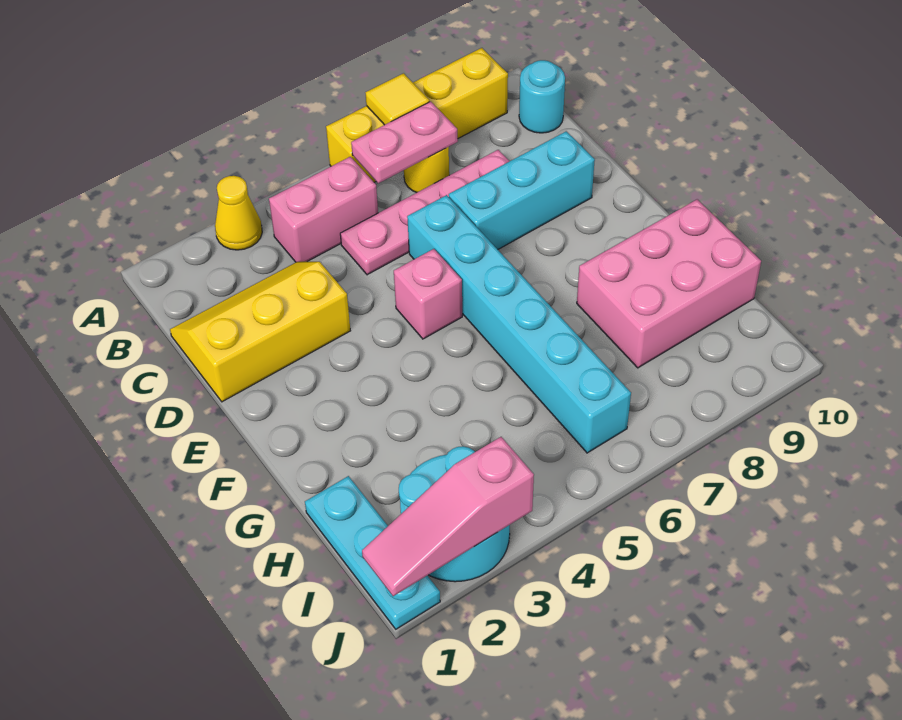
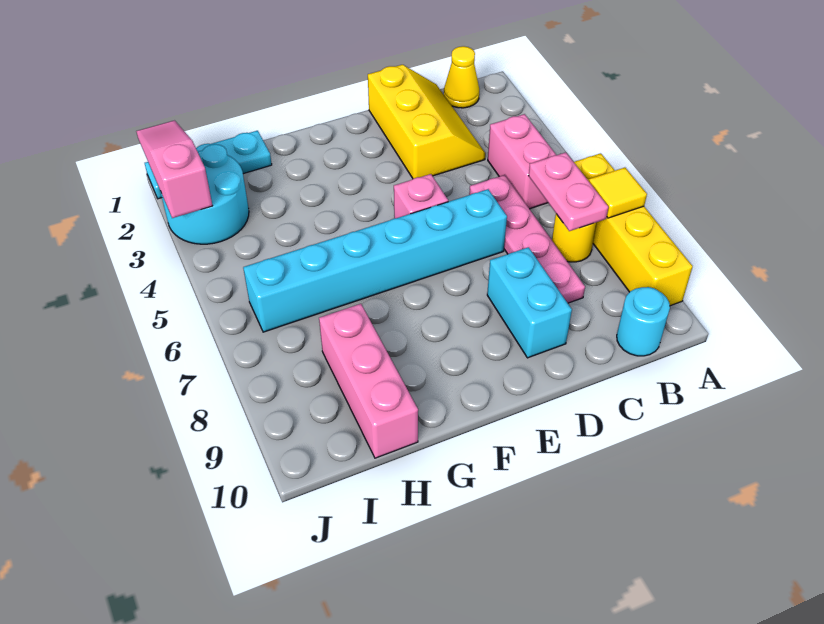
yellow cone A3 level 1 -> yellow cone B1 level 1
cyan brick D7:D9 level 1 -> cyan brick D8:D9 level 1
pink brick G8:H10 level 1 -> pink brick H8:H10 level 1

